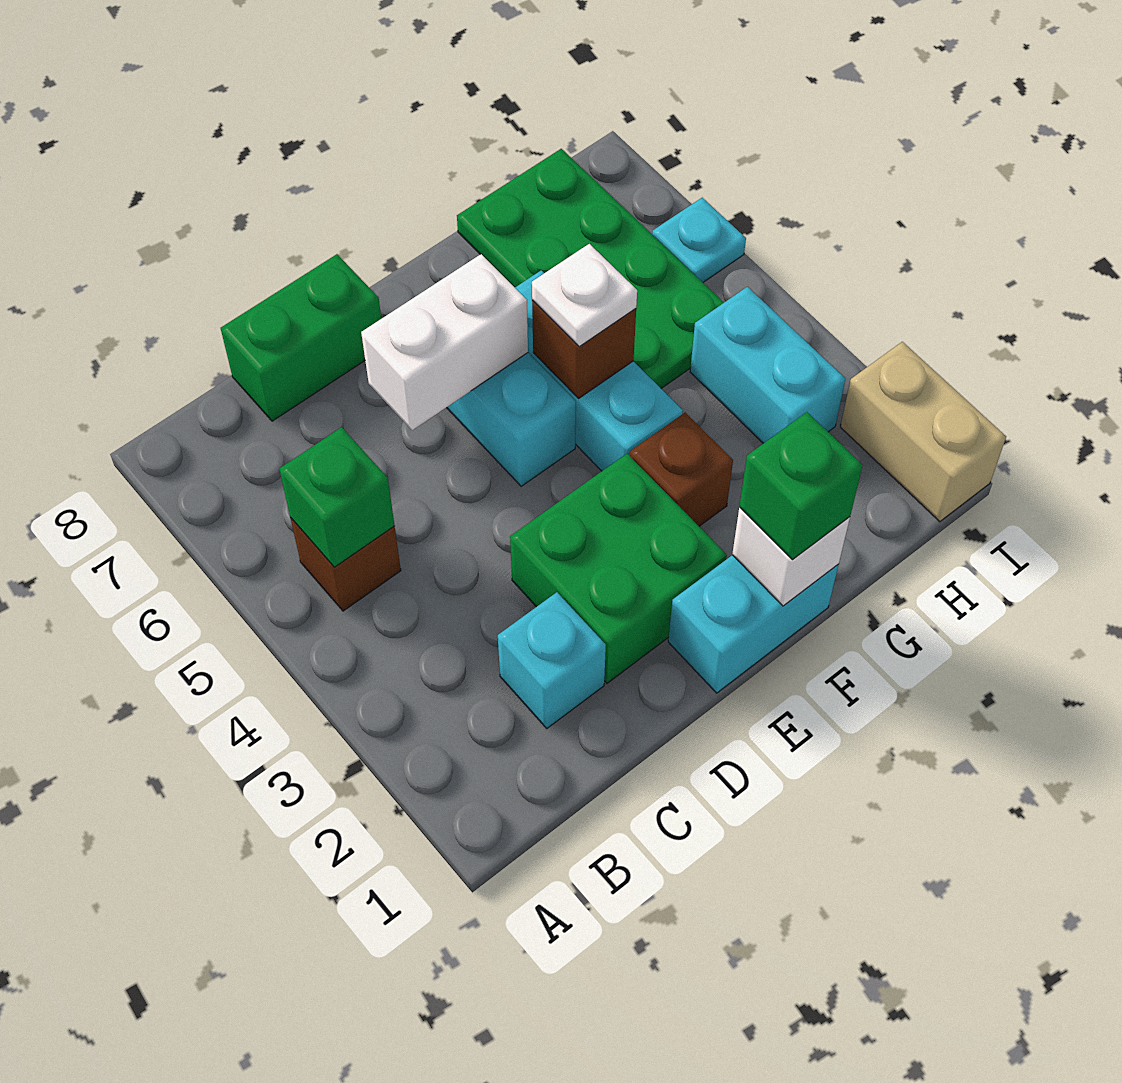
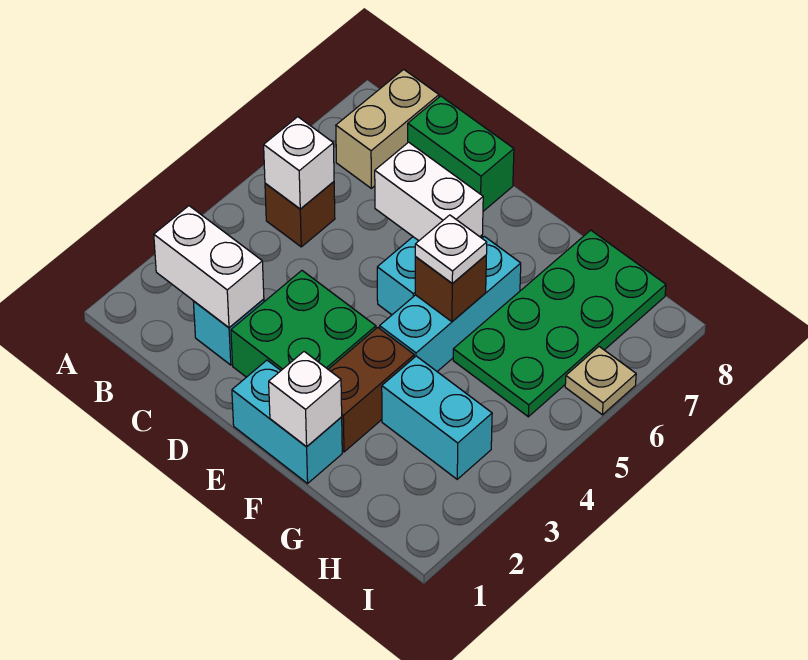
none -> white brick B2:C2 level 2
green brick B5 level 2 -> white brick B5 level 2
green brick F1 level 3 -> none
brown brick F3 level 1 -> brown brick F2:F3 level 1
cyan brick H3:H4 level 1 -> cyan brick G3:H3 level 1
tan brick I1:I2 level 1 -> tan brick B7:B8 level 1
cyan plate I6 level 1 -> tan plate I6 level 1

